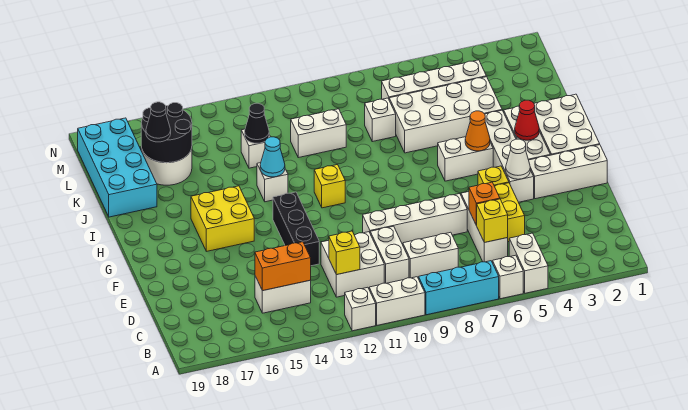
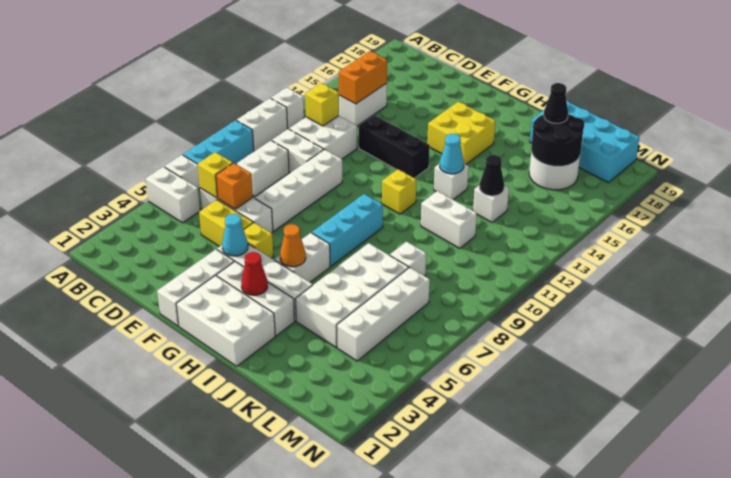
white cone F4 level 2 -> cyan cone F4 level 2
none -> cyan brick H7:H9 level 1
white brick K10:K11 level 1 -> white brick J11:K11 level 1

